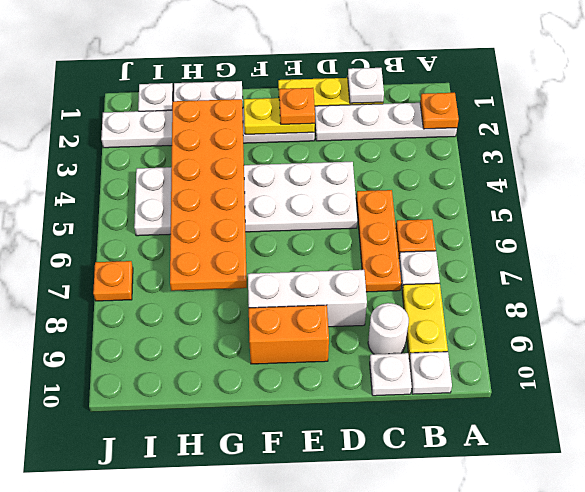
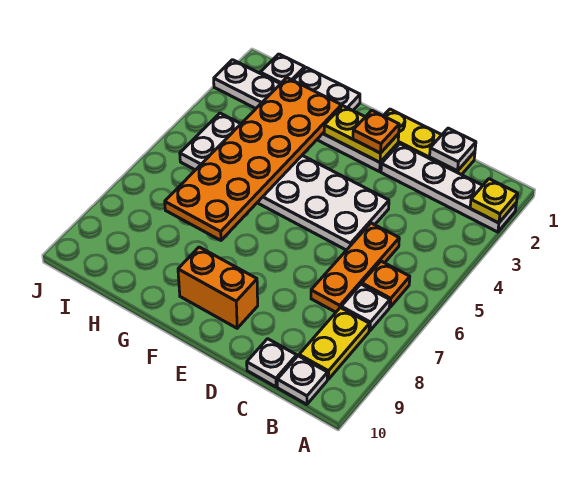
orange plate A2 level 2 -> yellow plate A2 level 2
white round brick C9 level 1 -> none
white brick D8:F8 level 1 -> none
orange plate J7 level 1 -> none

